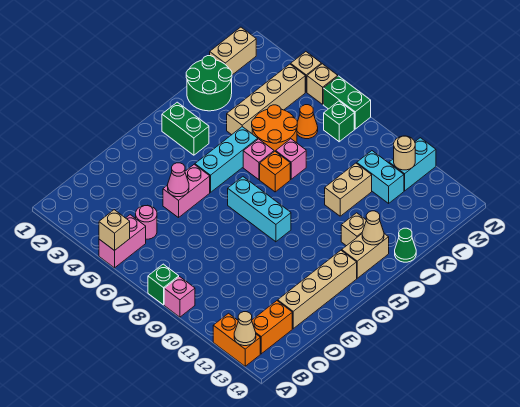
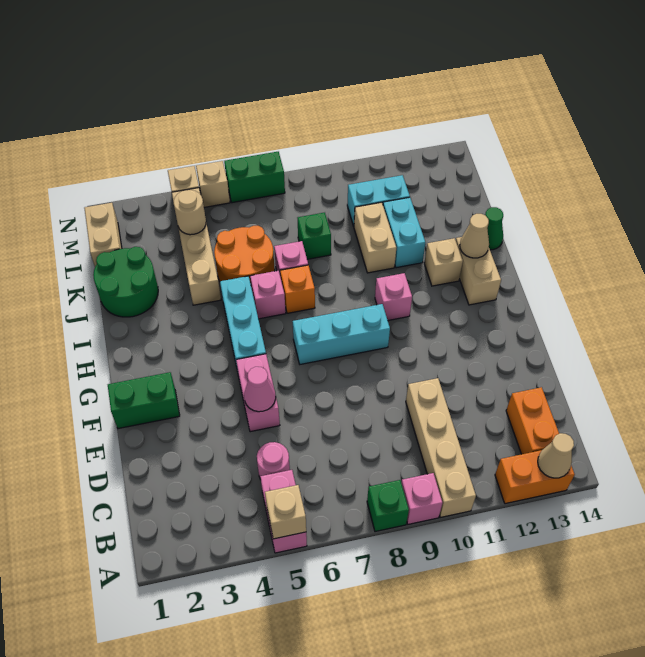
tan brick D13:G13 level 1 -> tan brick A10:D10 level 1
green brick H2:H3 level 1 -> green brick F1:F2 level 1
none -> pink brick H10 level 1
orange cone L6 level 1 -> none
green brick M7 level 1 -> green brick K8 level 1
cyan brick M11:N11 level 1 -> cyan brick J11:K11 level 1
tan round brick M11 level 2 -> tan round brick L4 level 2

